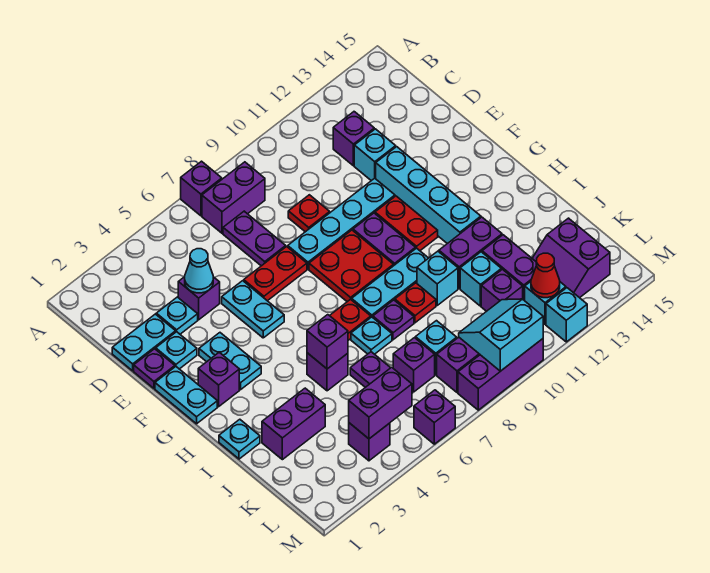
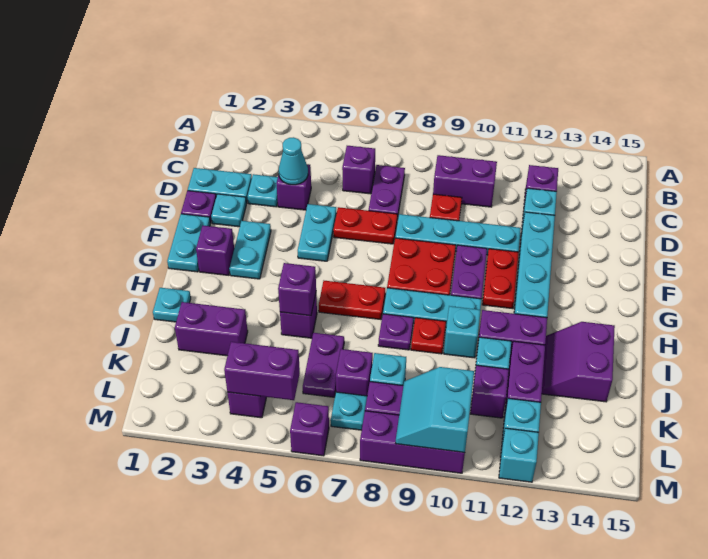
purple brick A7 level 1 -> purple brick C6 level 1
purple brick B7:B8 level 1 -> purple brick C9:C10 level 1
cyan plate I7 level 1 -> cyan plate L7 level 1
purple slope K13:L14 level 1 top 14 -> purple slope I13:J14 level 1 top 14
cyan slope L9:M10 level 2 top M -> cyan slope L9:M10 level 2 top 10
red cone L12 level 2 -> none

